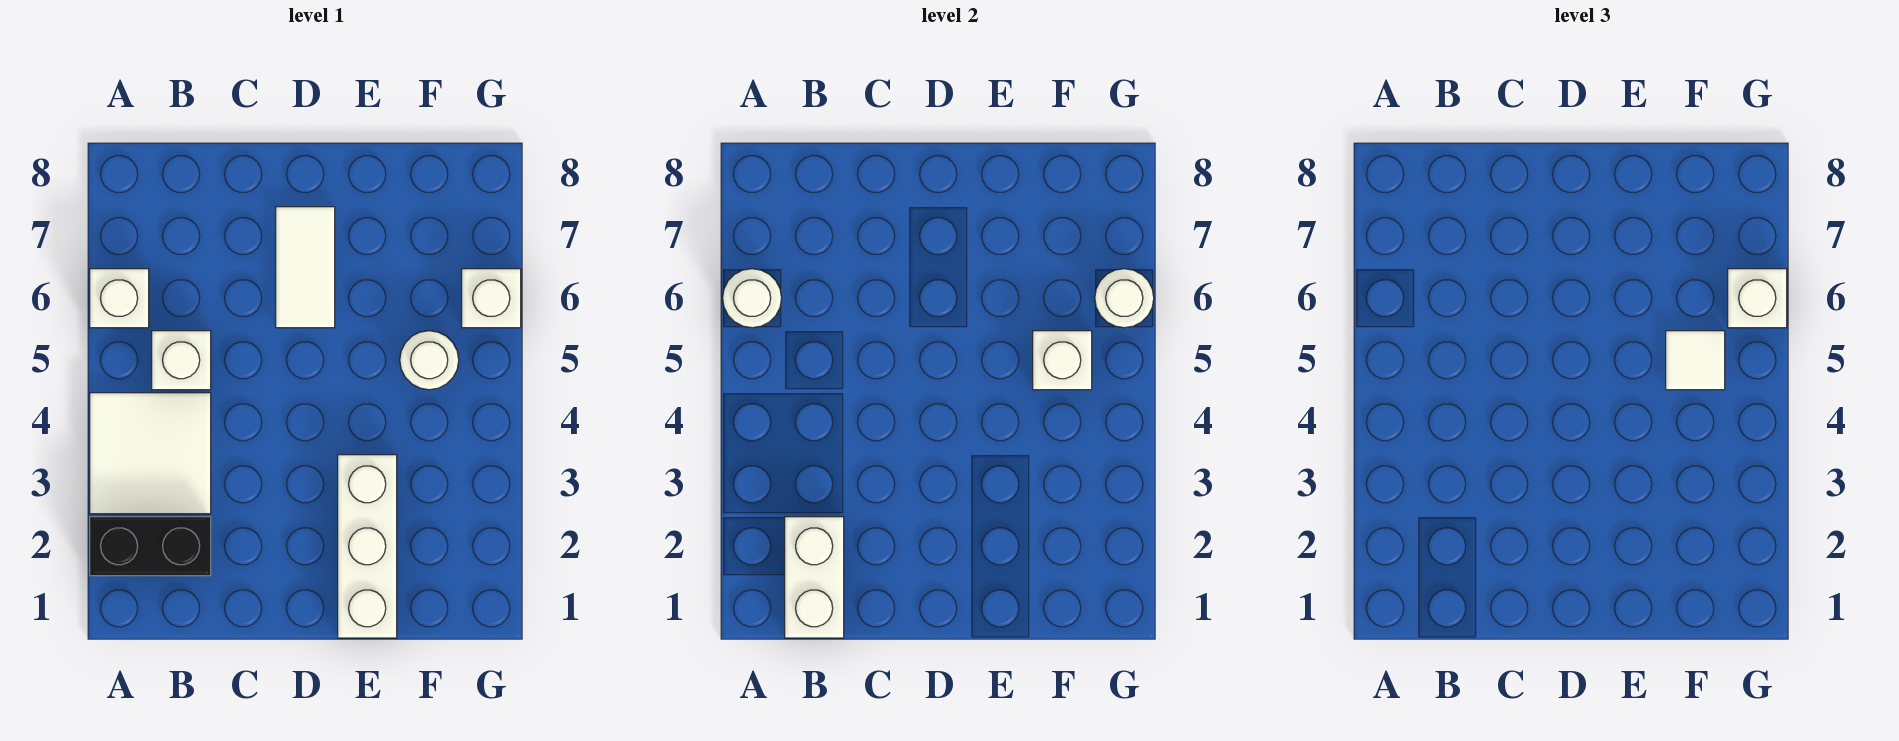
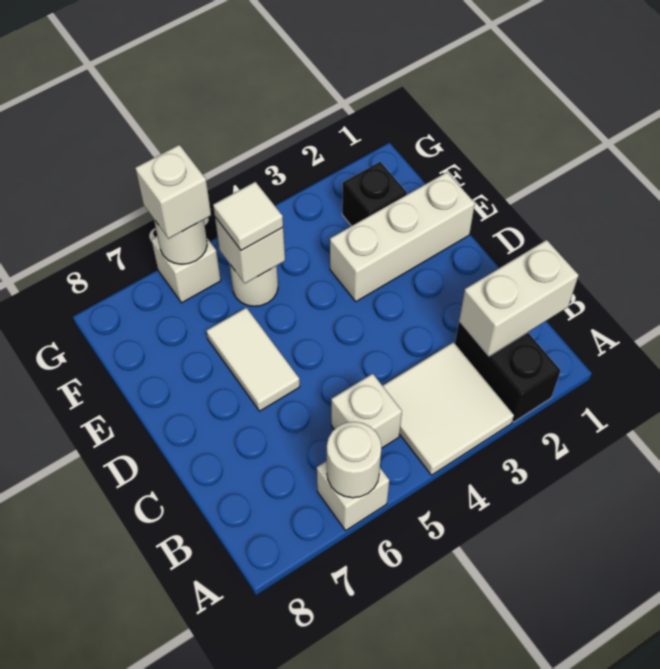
white tile D6:D7 level 1 -> white tile D6:E6 level 1
none -> black brick F2 level 1

